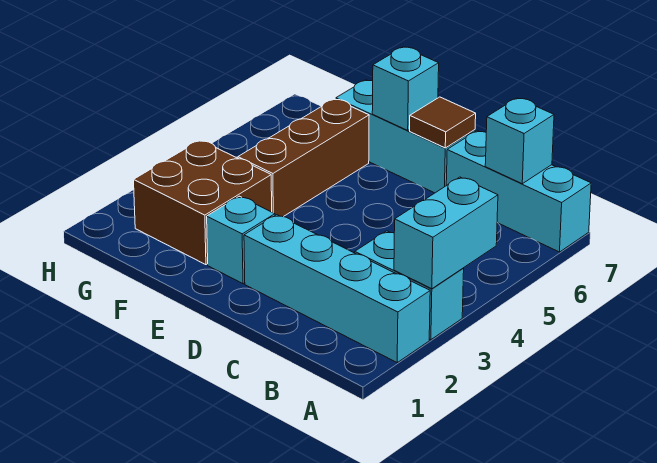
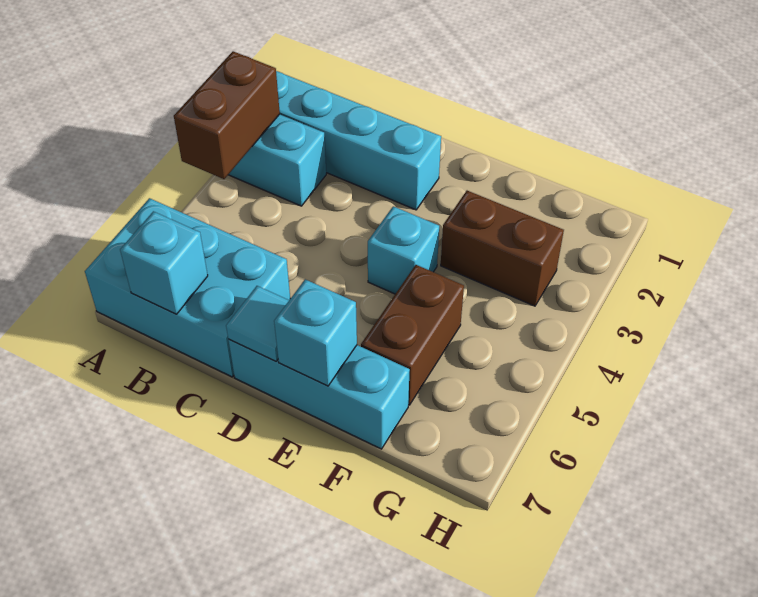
cyan brick A3:A4 level 2 -> brown brick A3:A4 level 2
cyan brick A7:C7 level 1 -> cyan brick A6:C7 level 1
brown tile D7 level 2 -> cyan tile D7 level 2
cyan brick E2 level 1 -> cyan brick E4 level 1
brown brick F2:G3 level 1 -> brown brick F3:G3 level 1
brown brick F4:F6 level 1 -> brown brick F5:F6 level 1

